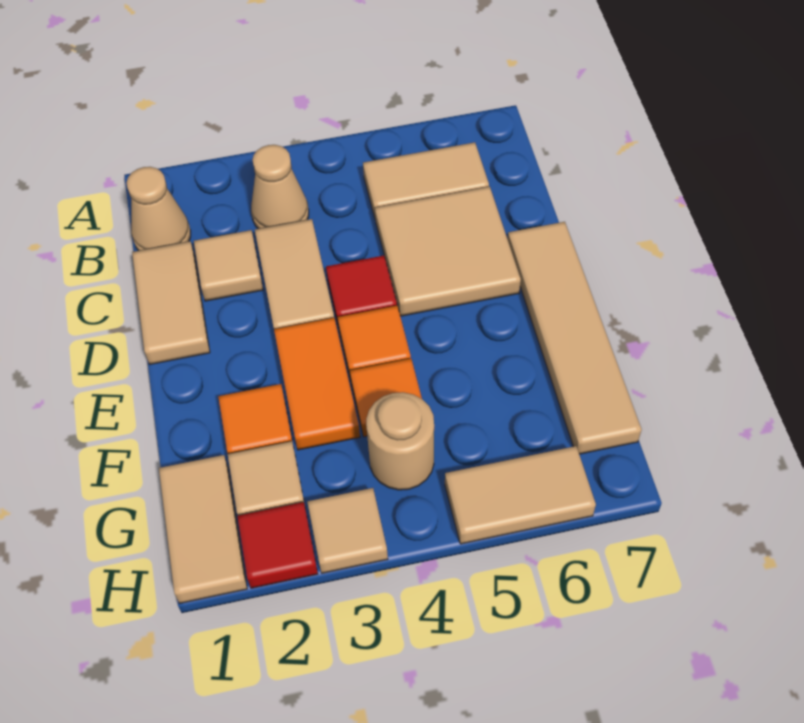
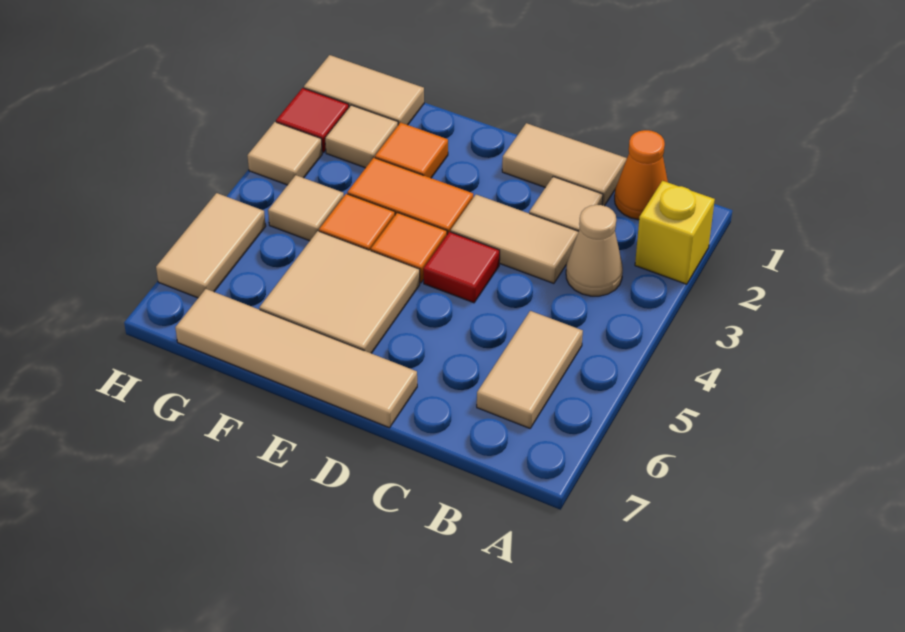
none -> yellow brick A2 level 1
tan cone B1 level 1 -> orange cone B1 level 1
tan tile C5:D6 level 1 -> tan tile E5:F6 level 1
tan round brick G4 level 1 -> tan tile G4 level 1

